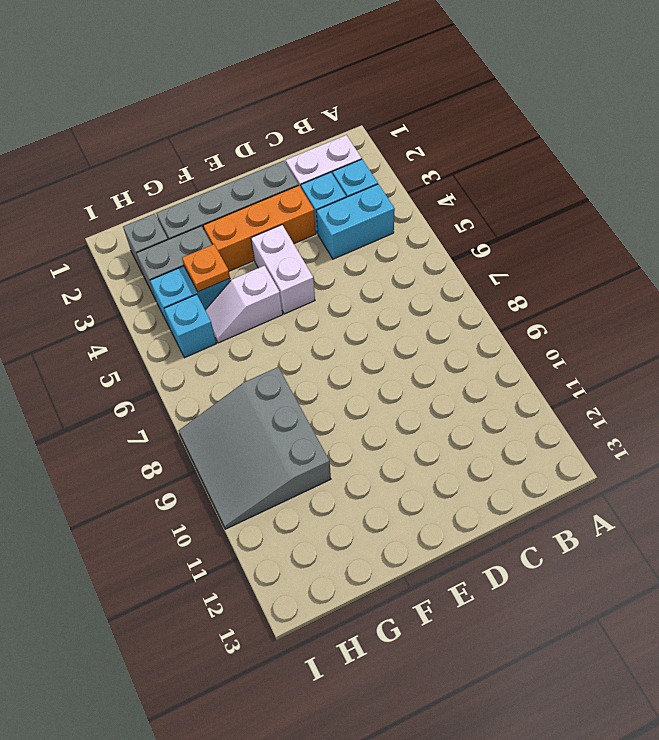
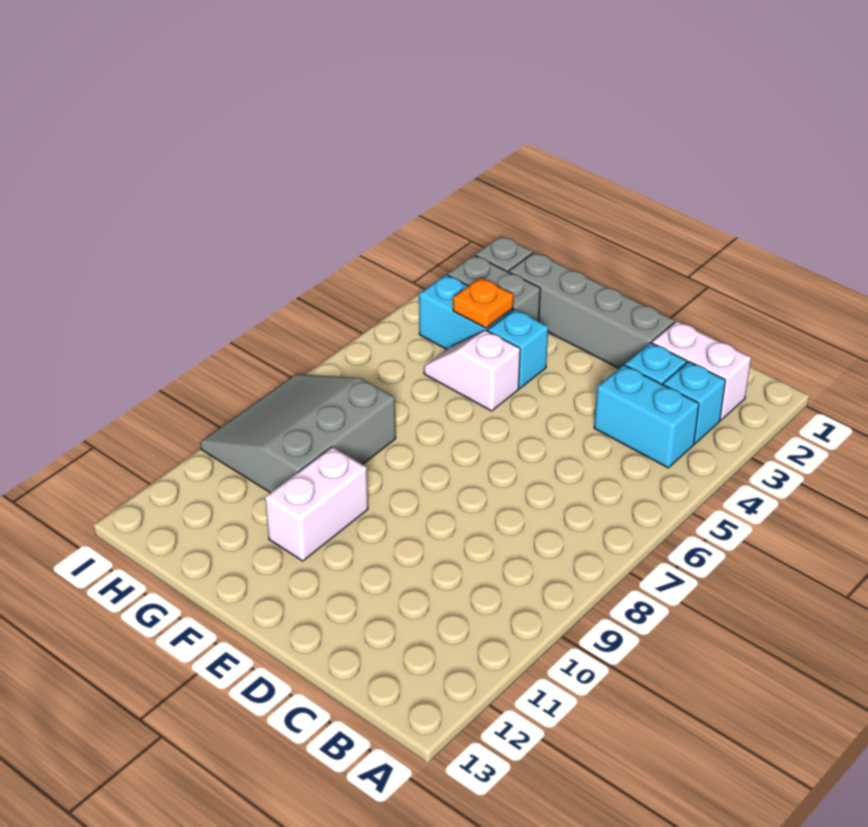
orange brick D3:F3 level 1 -> none
white brick E4:E5 level 1 -> white brick F10:F11 level 1
cyan brick H5 level 1 -> cyan brick F4 level 1

